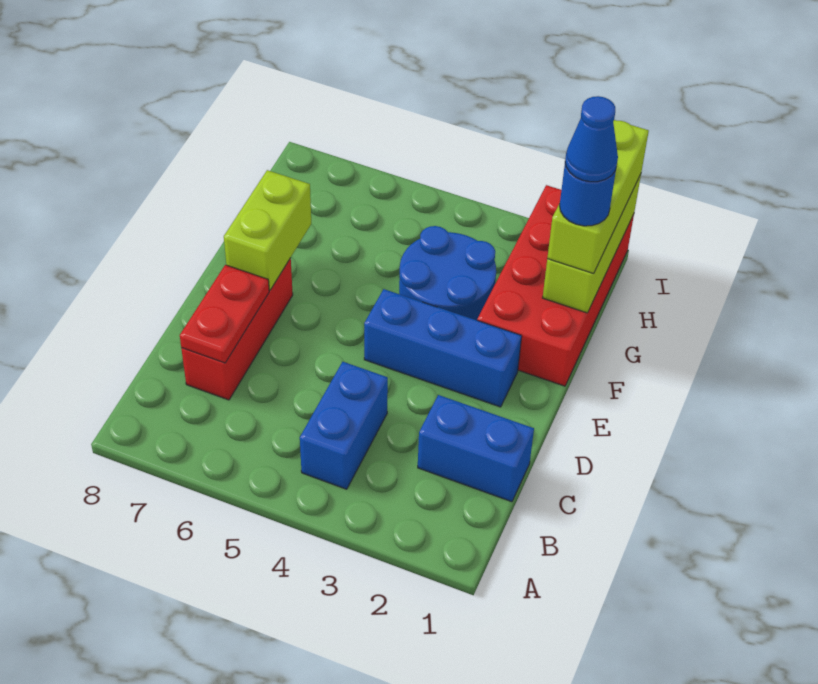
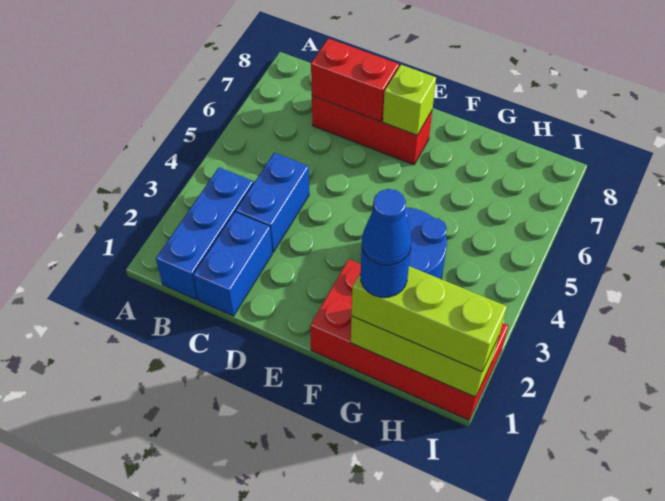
blue brick B4:C4 level 1 -> blue brick C3:C4 level 1
red plate C7:D7 level 2 -> red brick C7:D7 level 2
blue brick E2:E4 level 1 -> blue brick B1:B3 level 1
lime brick E7:F7 level 2 -> lime brick E7 level 2

